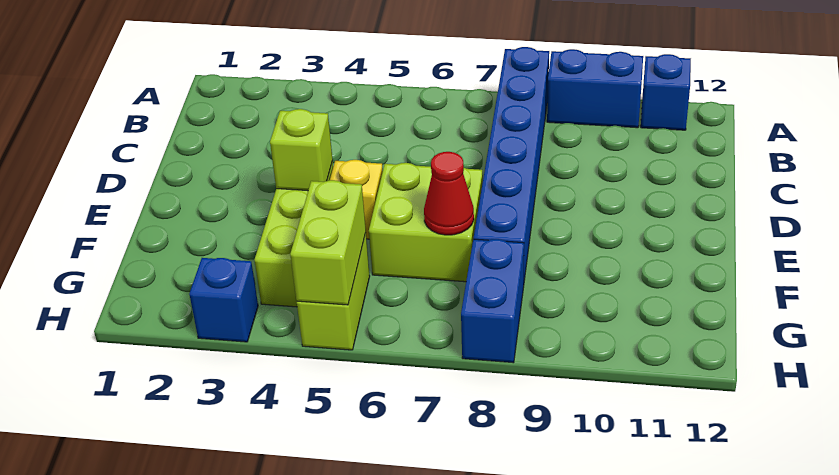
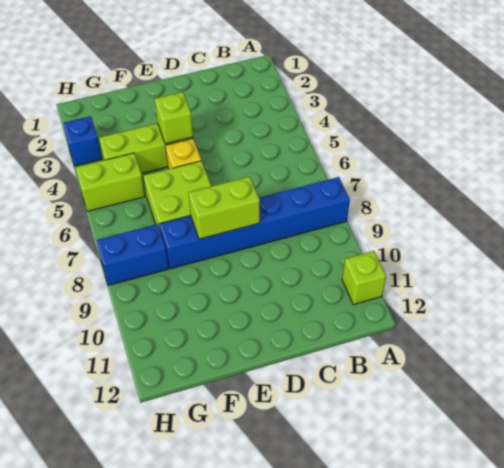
blue brick A9:A10 level 1 -> none
blue brick A11 level 1 -> lime brick A11 level 1
red cone F7 level 2 -> none
lime brick G5:H5 level 2 -> lime brick D8:E8 level 2

